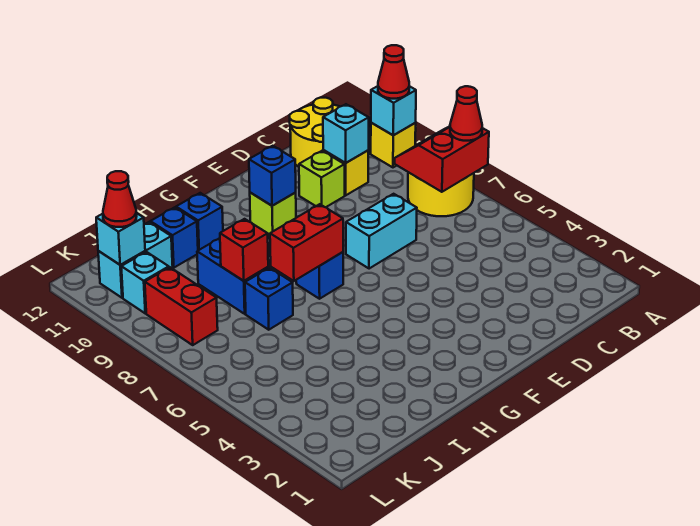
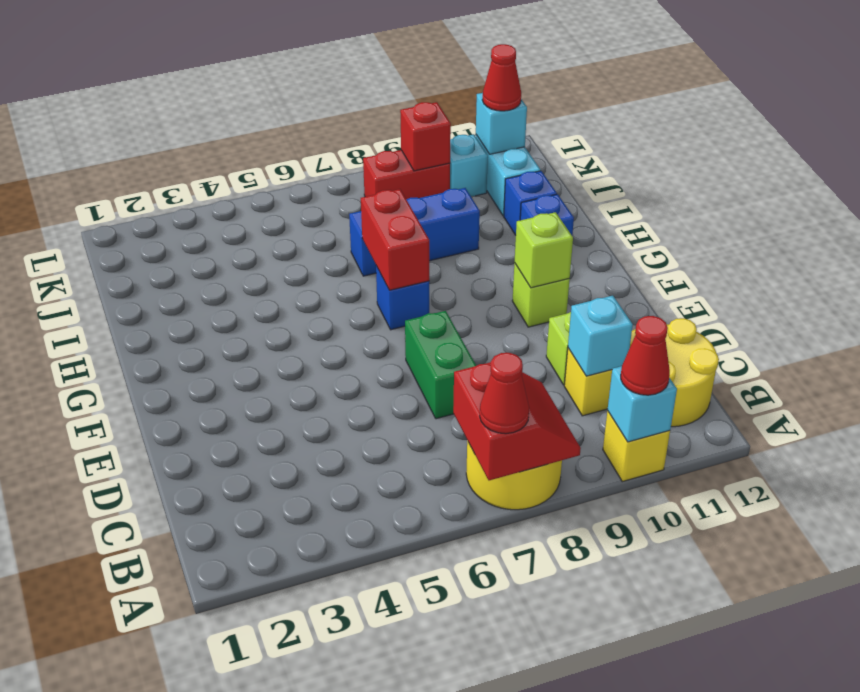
cyan brick D7:E7 level 1 -> green brick D7:E7 level 1
blue brick F10 level 2 -> lime brick F10 level 2
red brick I8 level 2 -> red brick K9 level 2

